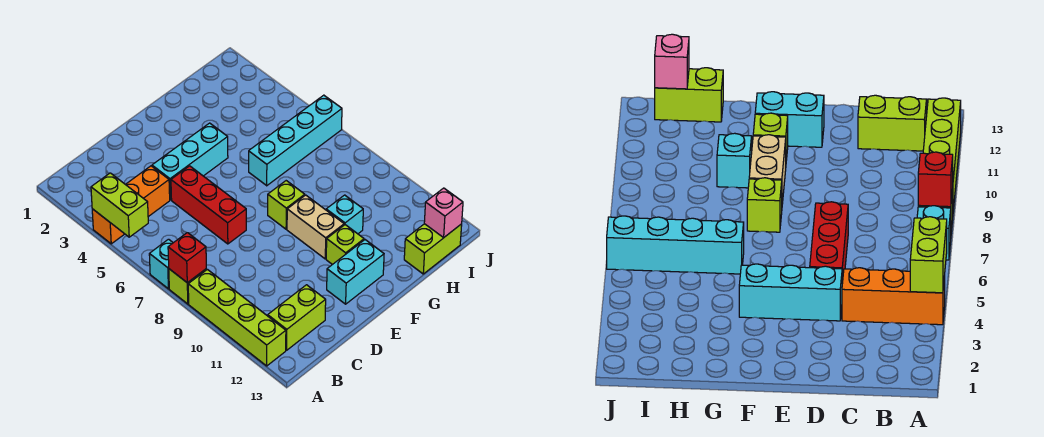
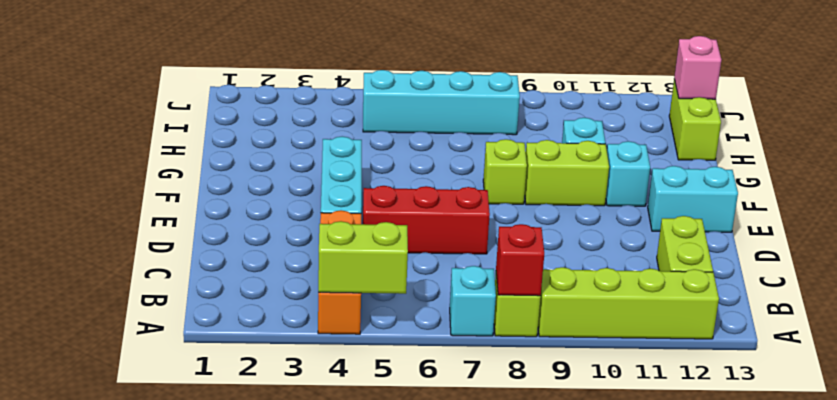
cyan brick E12:F12 level 1 -> cyan brick E12:E13 level 1
tan brick F9:F10 level 1 -> lime brick F9:F10 level 1
lime brick F11 level 1 -> cyan brick F11 level 1
cyan brick G6:J6 level 1 -> cyan brick I5:I8 level 1

